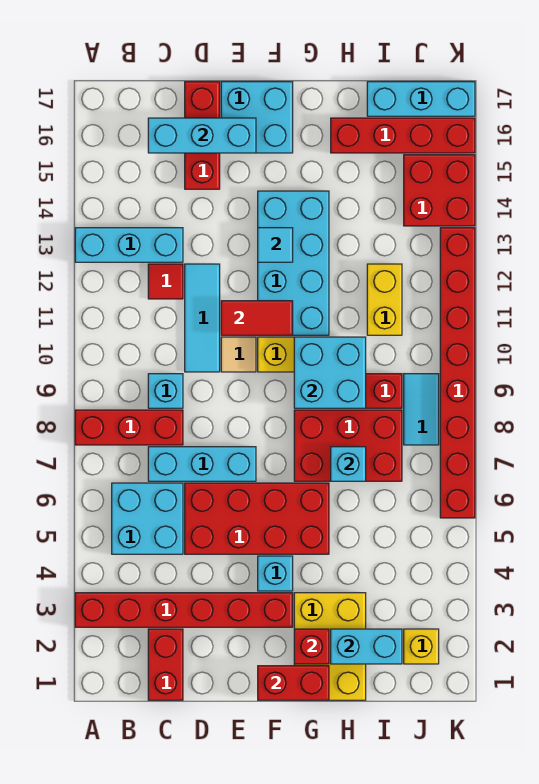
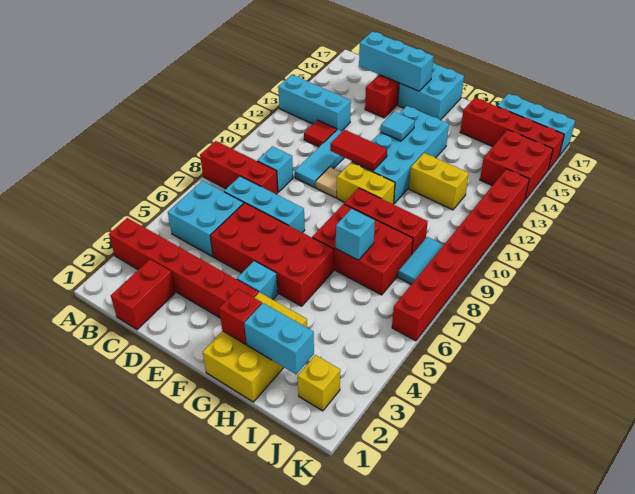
red brick F1:G1 level 2 -> none
cyan brick G9:H10 level 2 -> none
yellow brick I11:I12 level 1 -> yellow brick H12:I12 level 1

